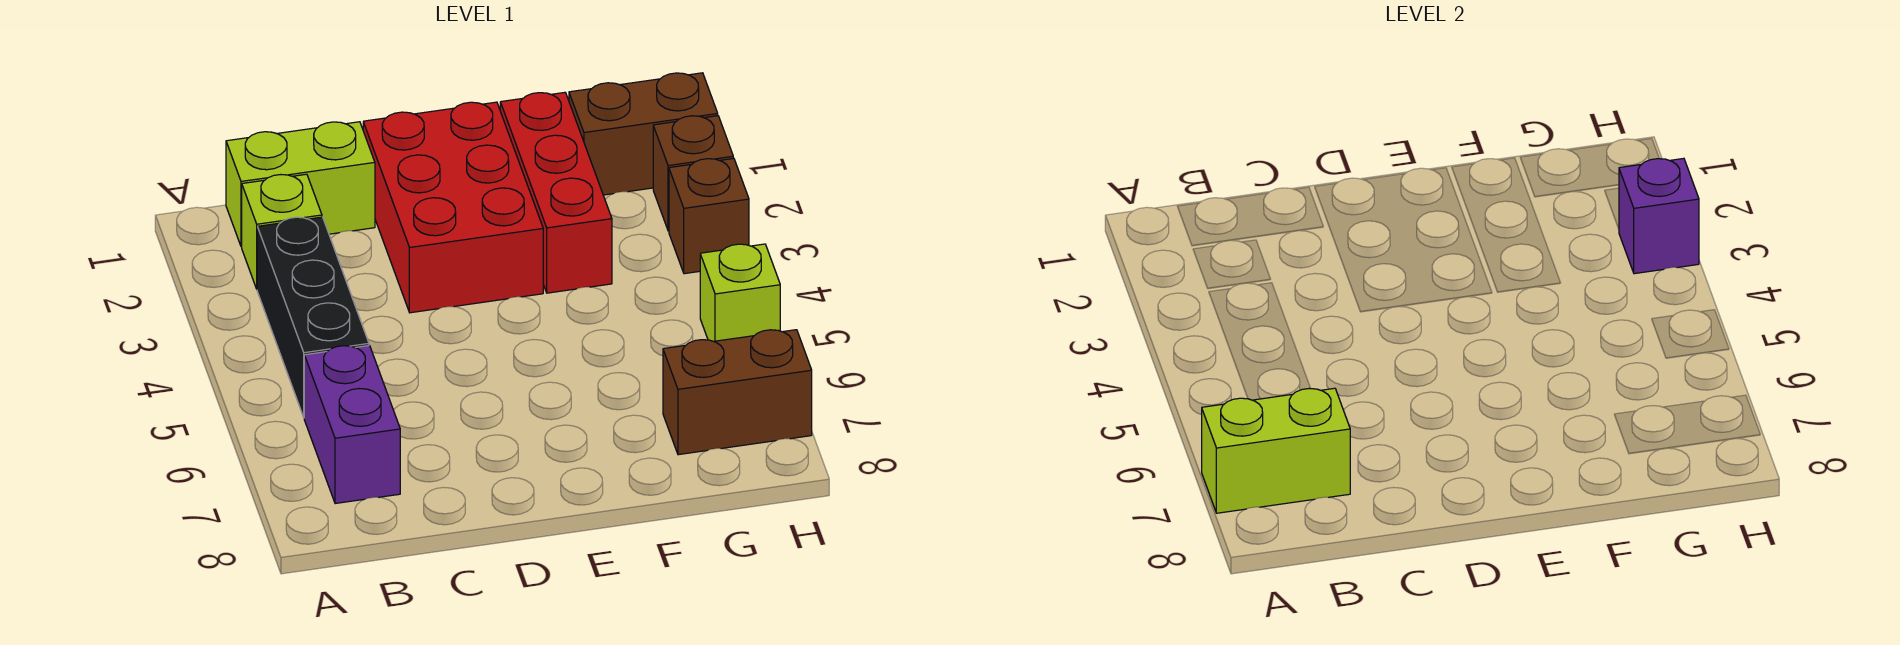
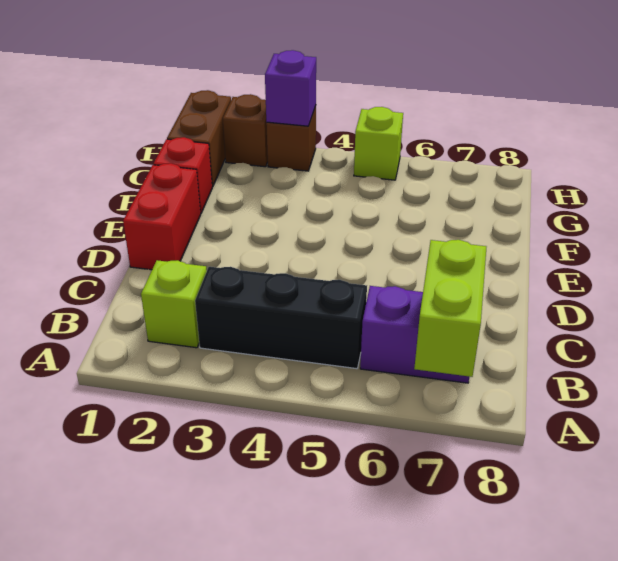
lime brick B1:C1 level 1 -> none
red brick D1:E3 level 1 -> red brick D1:E1 level 1
red brick F1:F3 level 1 -> red brick F1 level 1
brown brick G7:H7 level 1 -> none

